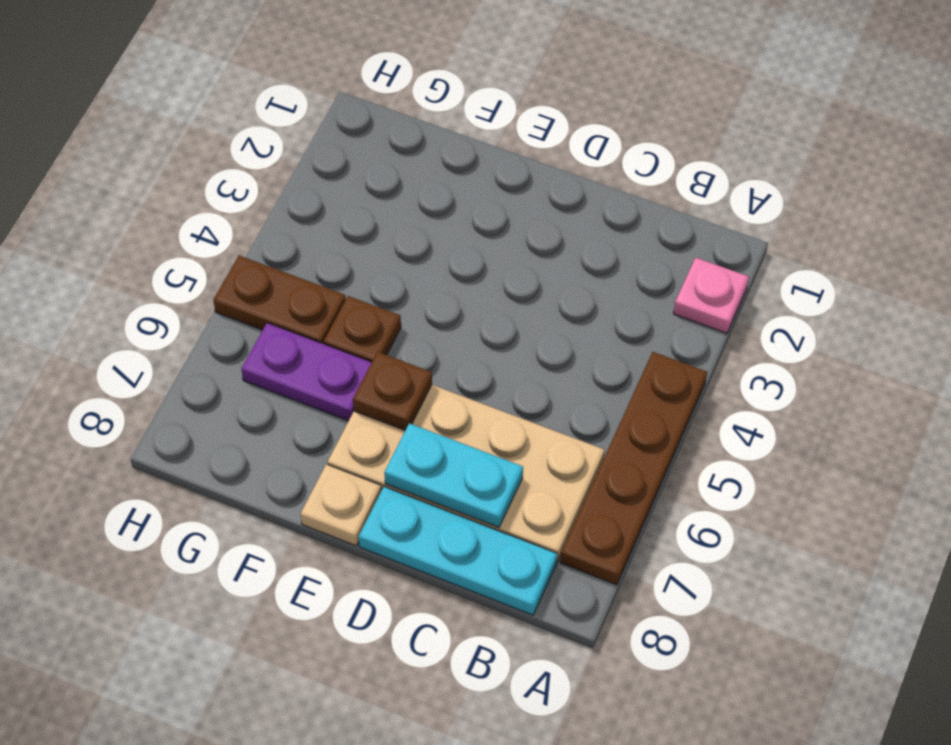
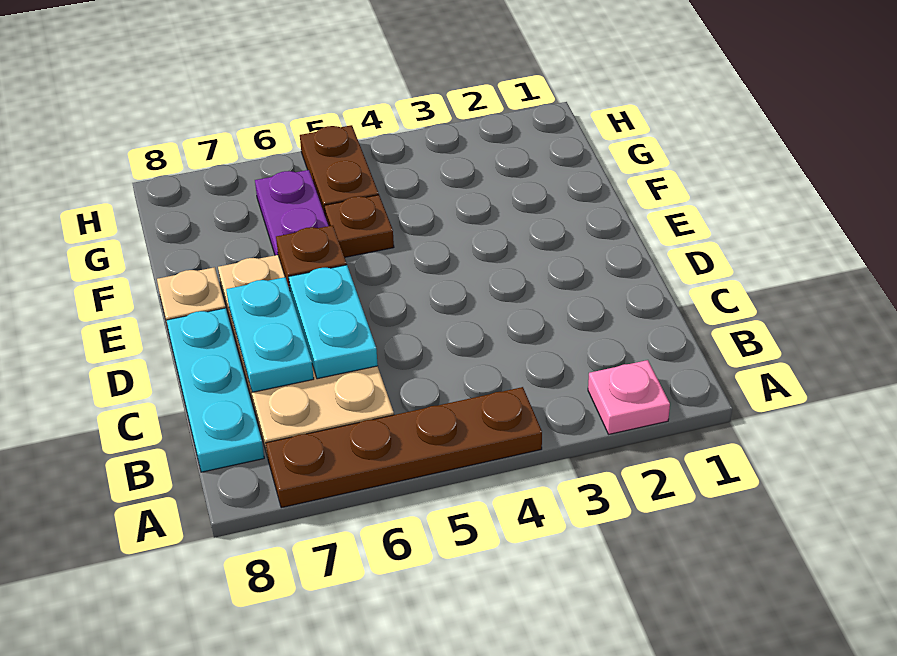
none -> cyan plate C6:D6 level 2

